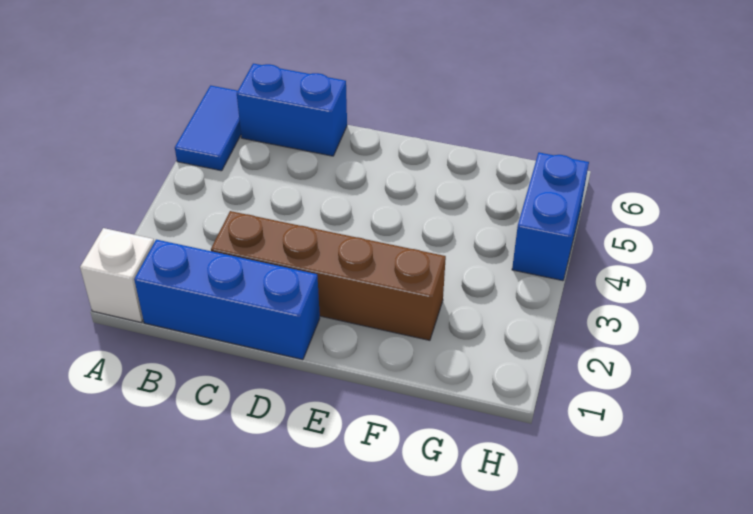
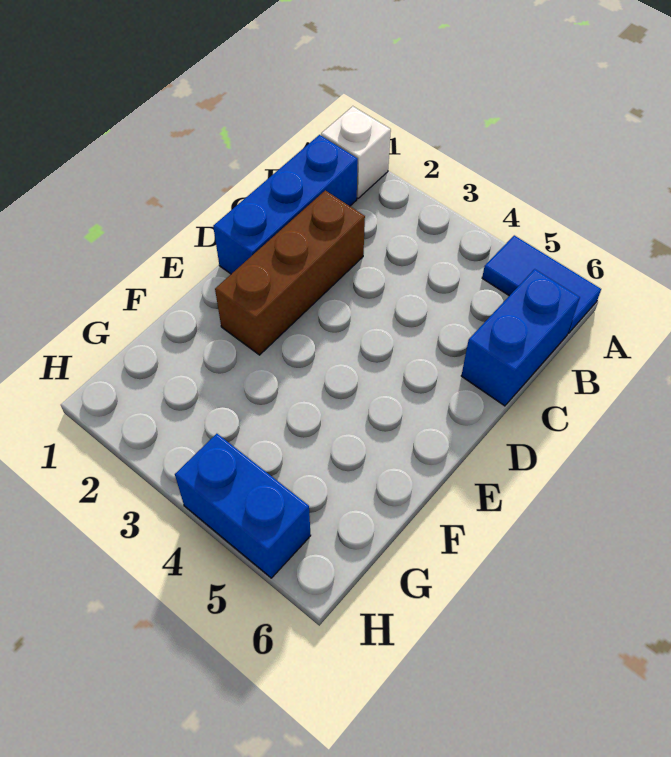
brown brick C2:F2 level 1 -> brown brick C2:E2 level 1

